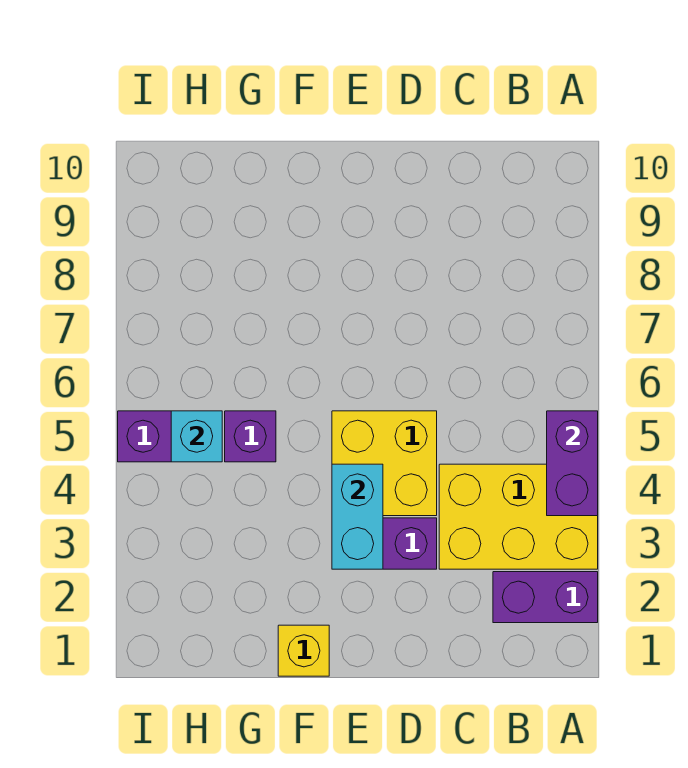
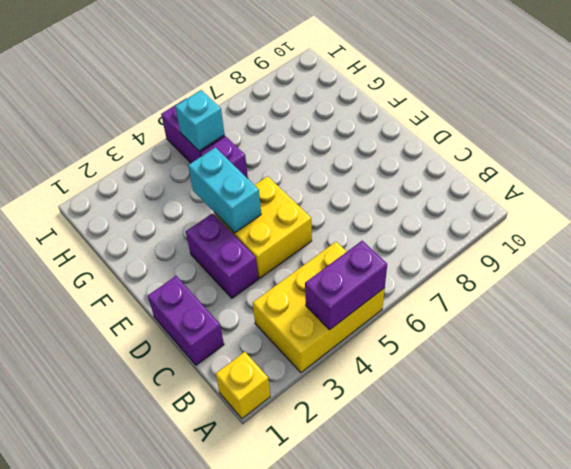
purple brick A2:B2 level 1 -> purple brick C1:D1 level 1
yellow brick A3:C4 level 1 -> yellow brick A3:B5 level 1
cyan brick E3:E4 level 2 -> cyan brick E4:F4 level 2
yellow brick F1 level 1 -> yellow brick A1 level 1

